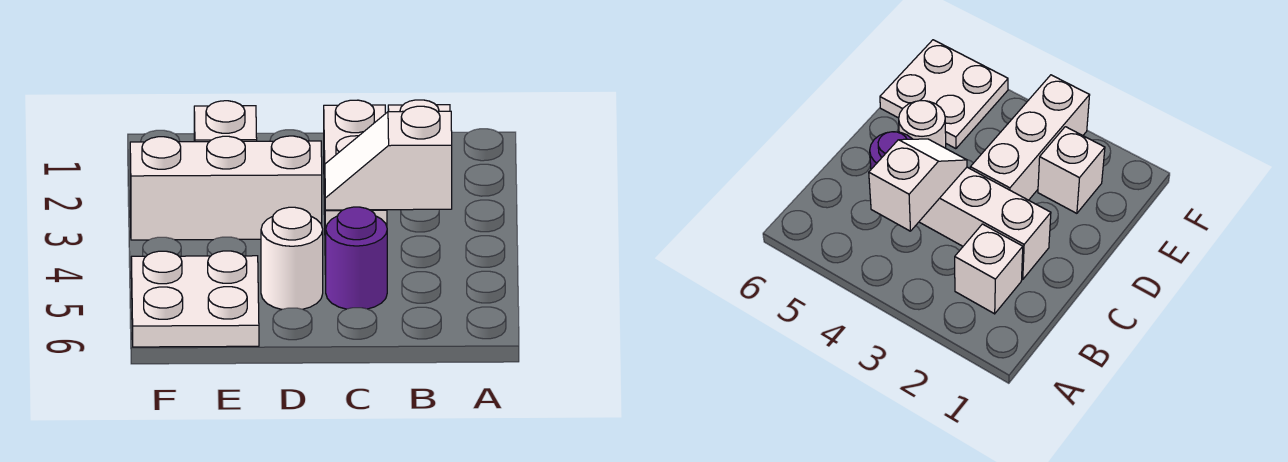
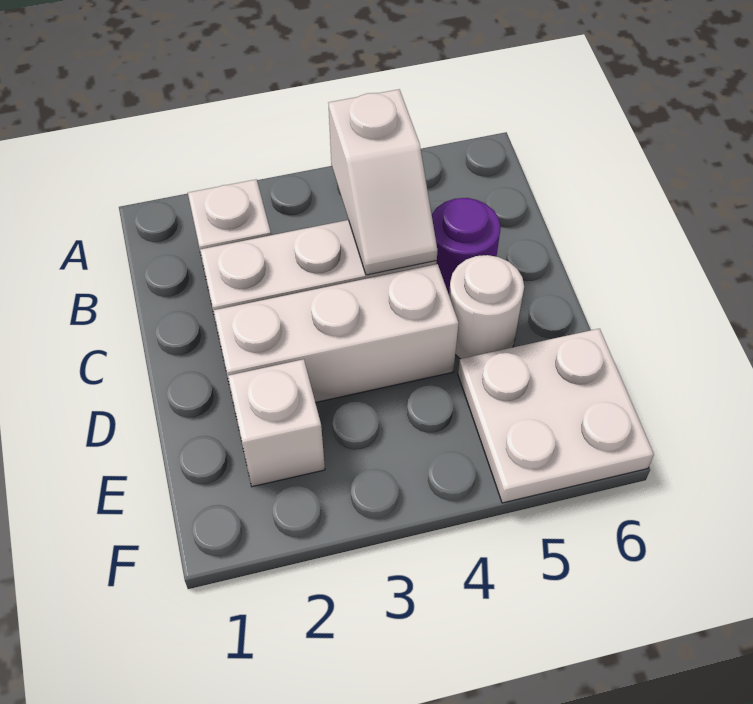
white brick D3:F3 level 1 -> white brick D2:D4 level 1

